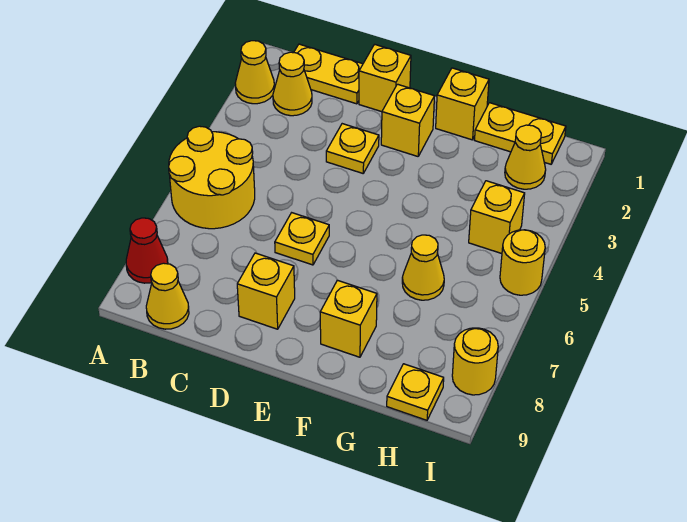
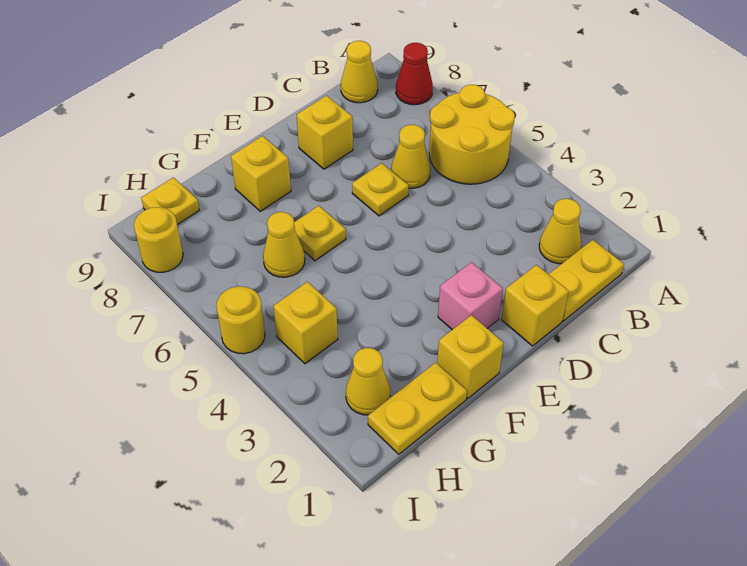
yellow cone A2 level 1 -> yellow cone C6 level 1
yellow plate D3 level 1 -> yellow plate F6 level 1
yellow brick E2 level 1 -> pink brick E2 level 1

